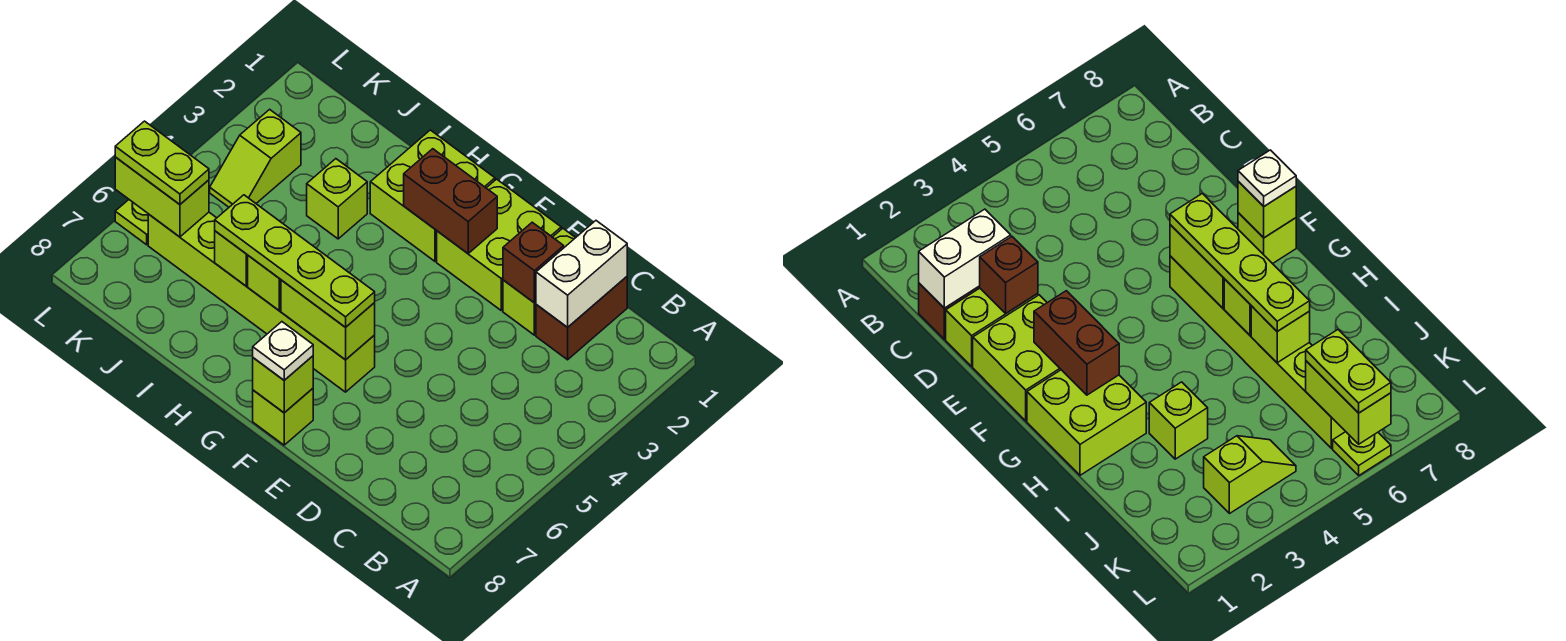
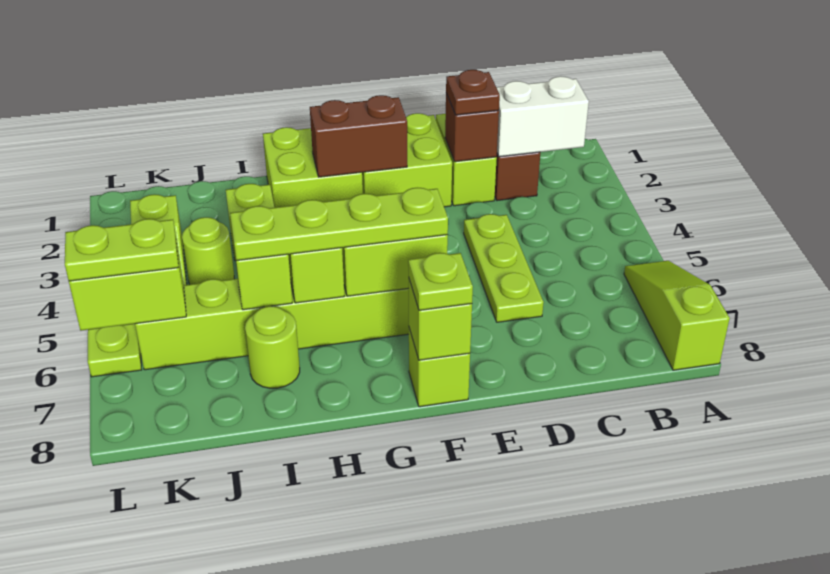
none -> lime slope A6:A8 level 1 top 8
white brick C1:C2 level 2 -> white brick B2:C2 level 2
none -> brown plate D2 level 3
none -> lime plate D4:D6 level 1
white plate F8 level 3 -> lime plate F8 level 3
none -> lime round brick I7 level 1
none -> lime round brick J4 level 1

